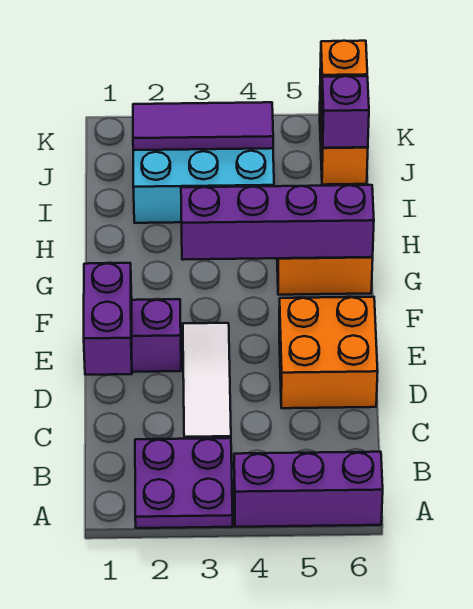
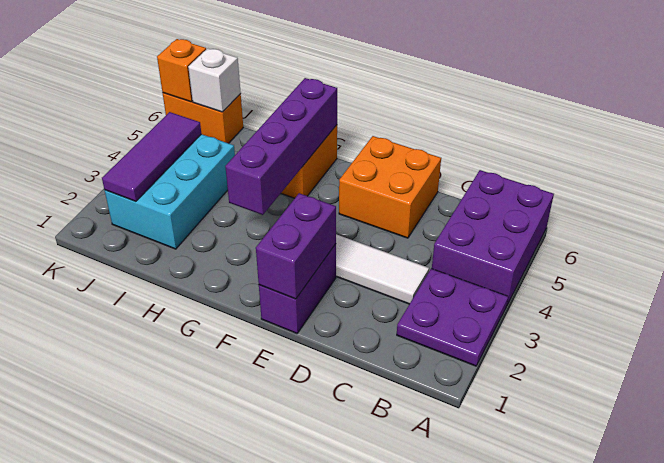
purple brick A4:A6 level 1 -> purple brick A4:B6 level 1
purple brick D1:E1 level 2 -> purple brick E1:E2 level 2
purple brick J6 level 2 -> white brick J6 level 2

